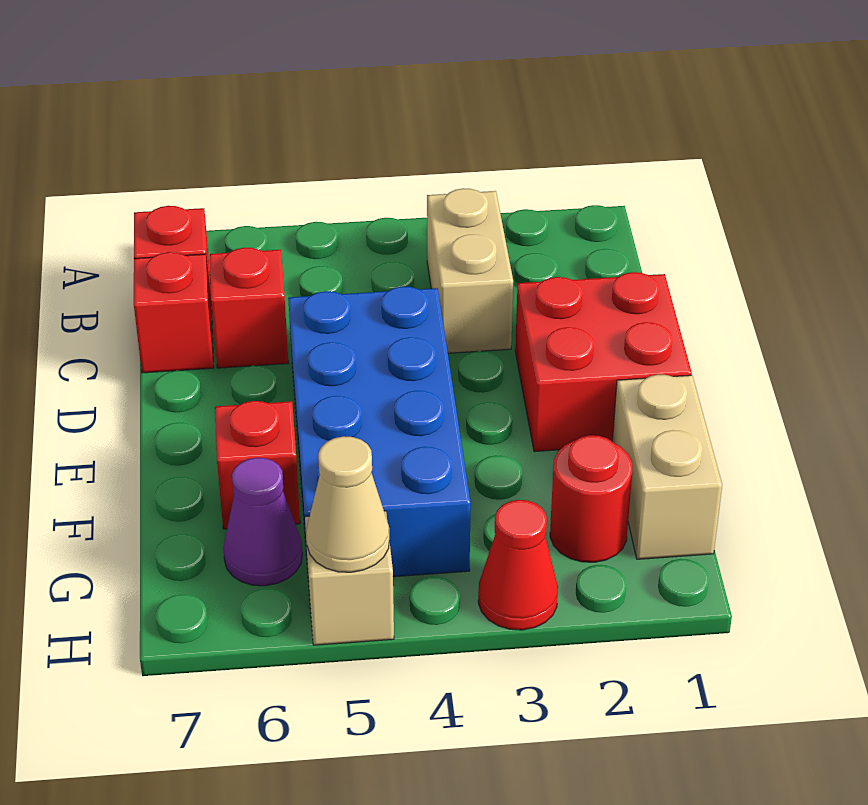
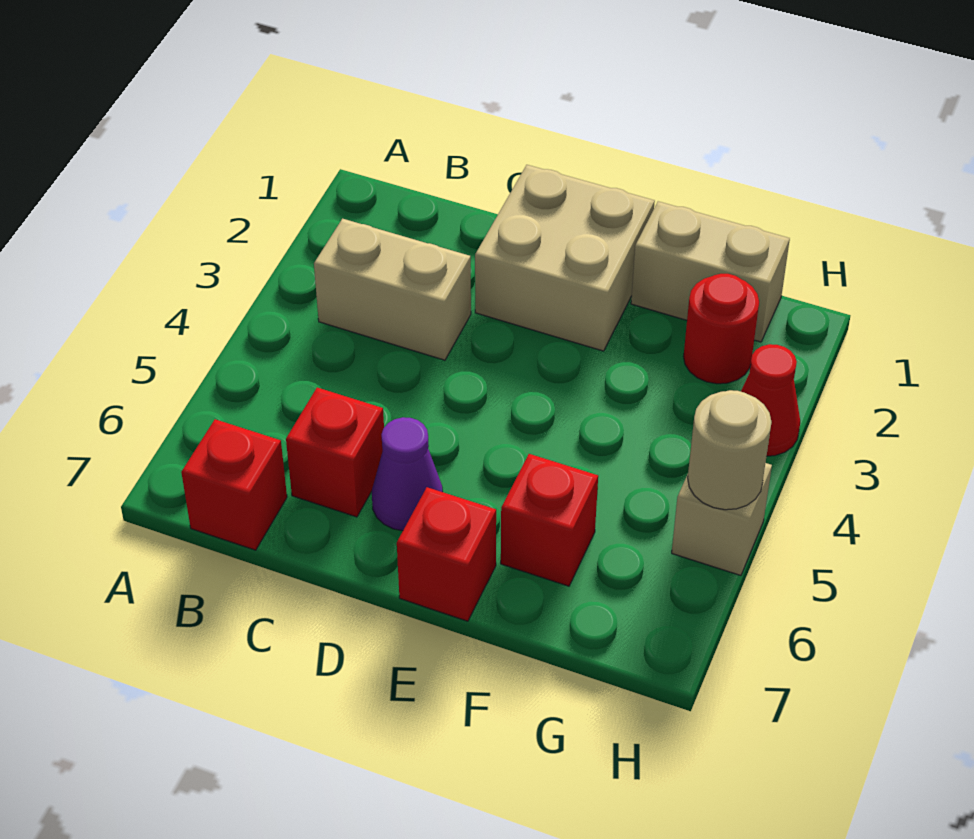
red brick C7 level 1 -> red brick E7 level 1
red brick D1:E2 level 1 -> tan brick D1:E2 level 1
blue brick D4:G5 level 1 -> none
purple cone G6 level 1 -> purple cone D6 level 1
tan cone H5 level 2 -> tan round brick H5 level 2

